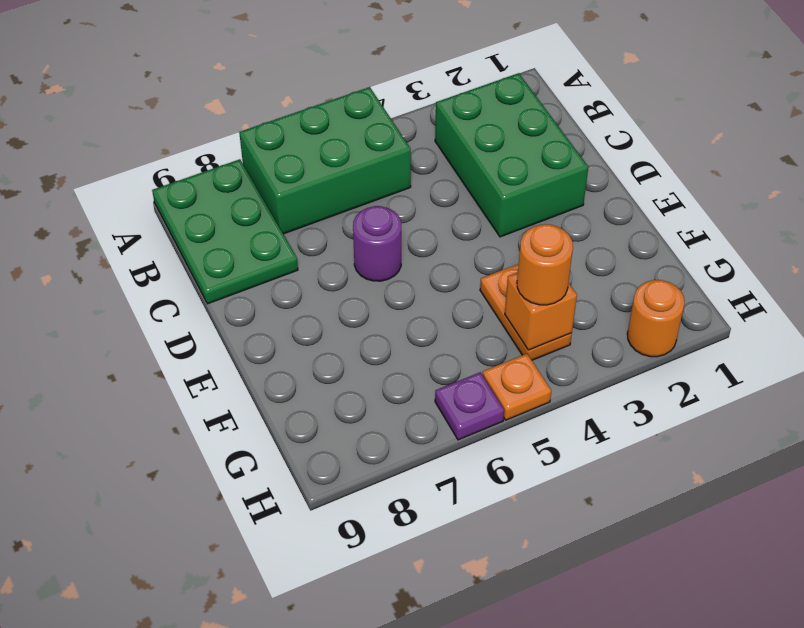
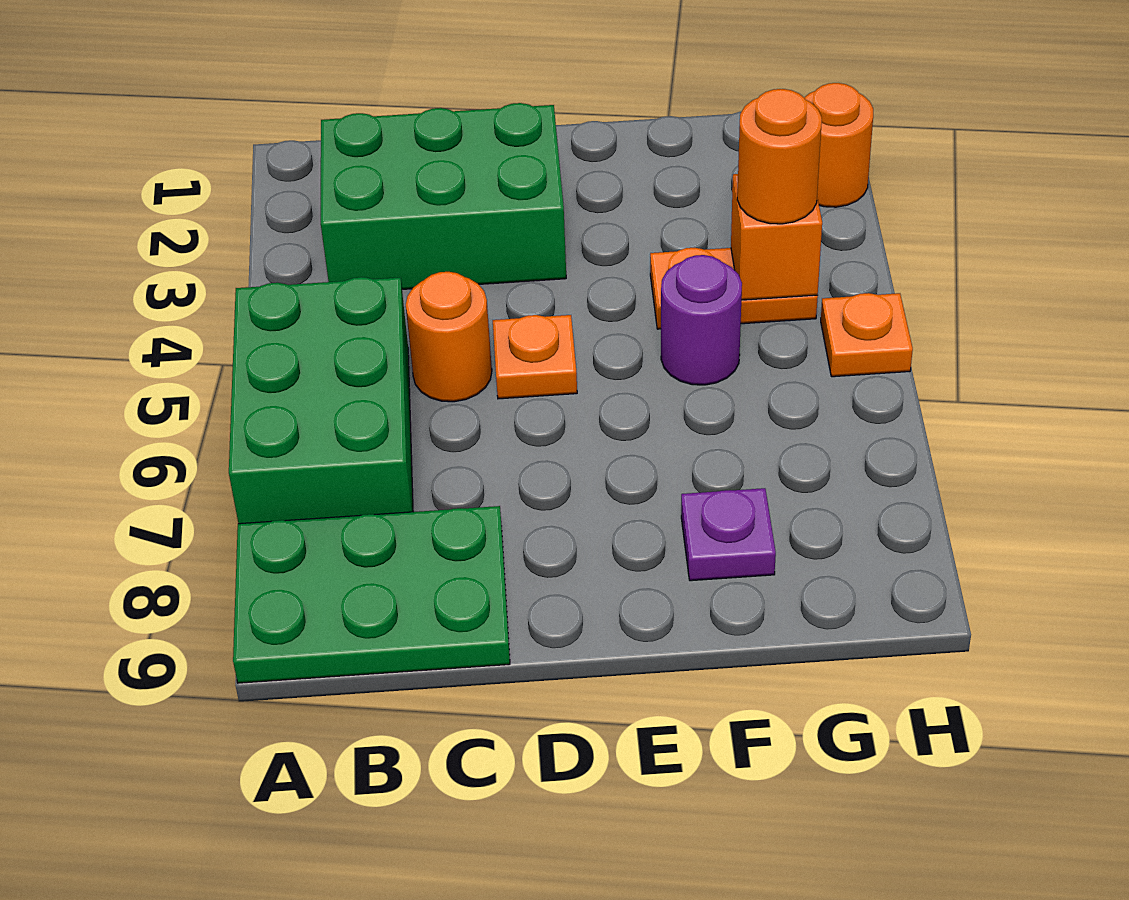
none -> orange round brick C5 level 1
none -> orange plate D5 level 1
purple round brick D6 level 1 -> purple round brick F5 level 1
purple plate H6 level 1 -> purple plate F8 level 1

